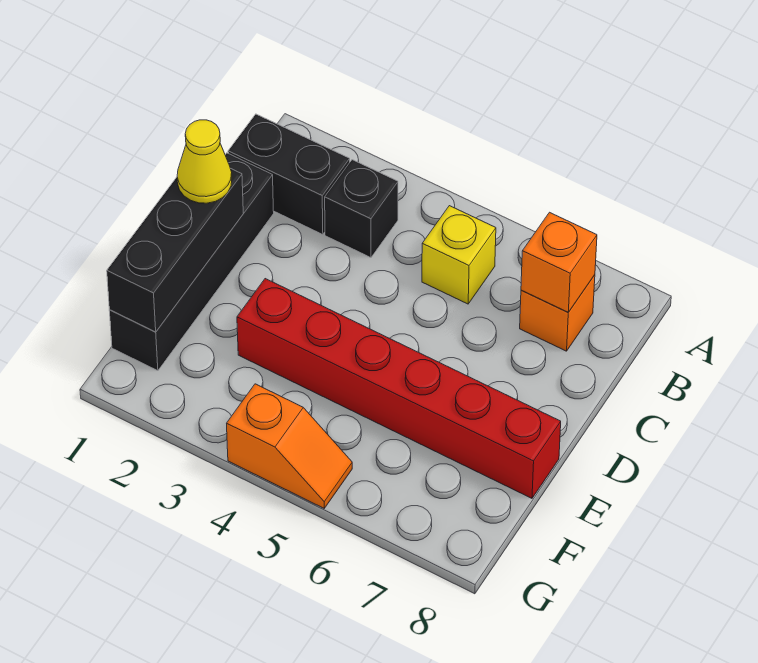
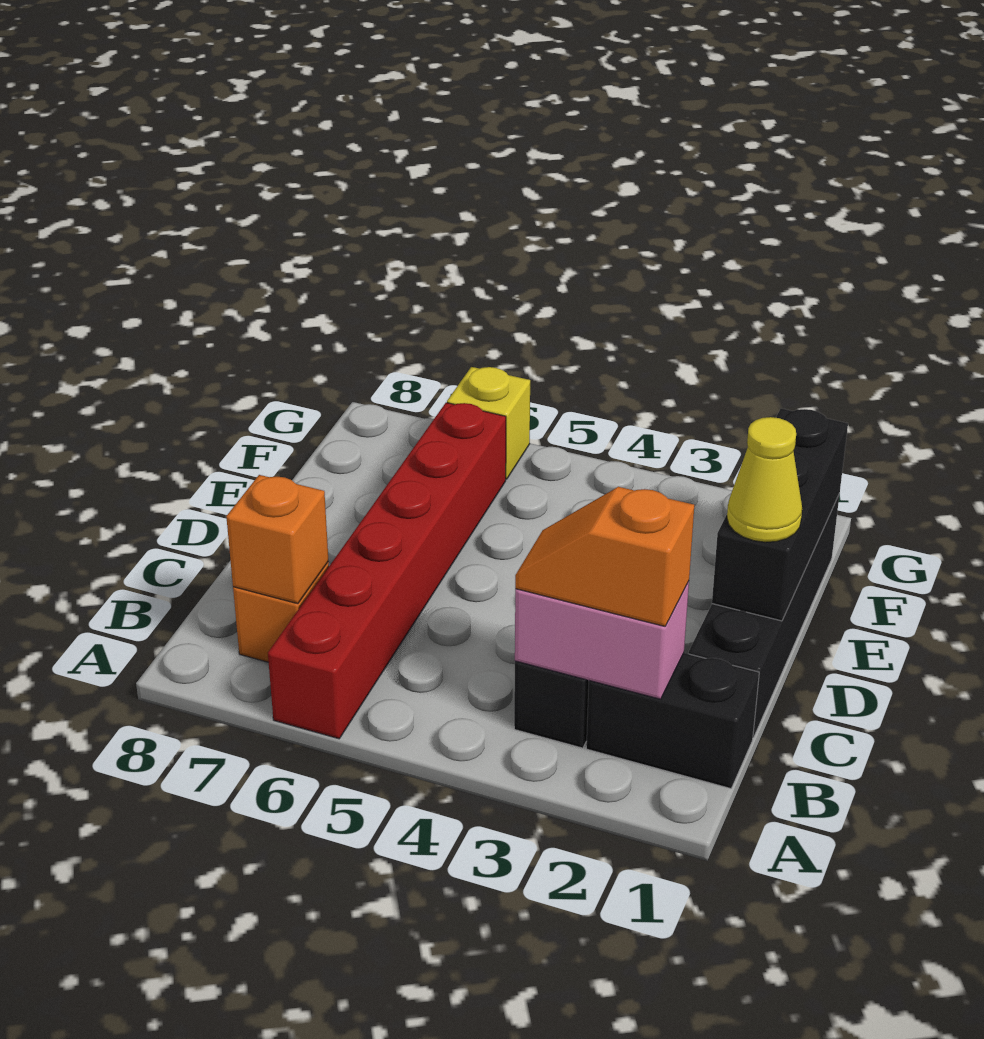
none -> pink brick B2:B3 level 2
yellow brick B5 level 1 -> yellow brick G6 level 1
red brick E3:E8 level 1 -> red brick A6:F6 level 1
orange slope G4:G5 level 1 top 4 -> orange slope B2:B3 level 3 top 2

